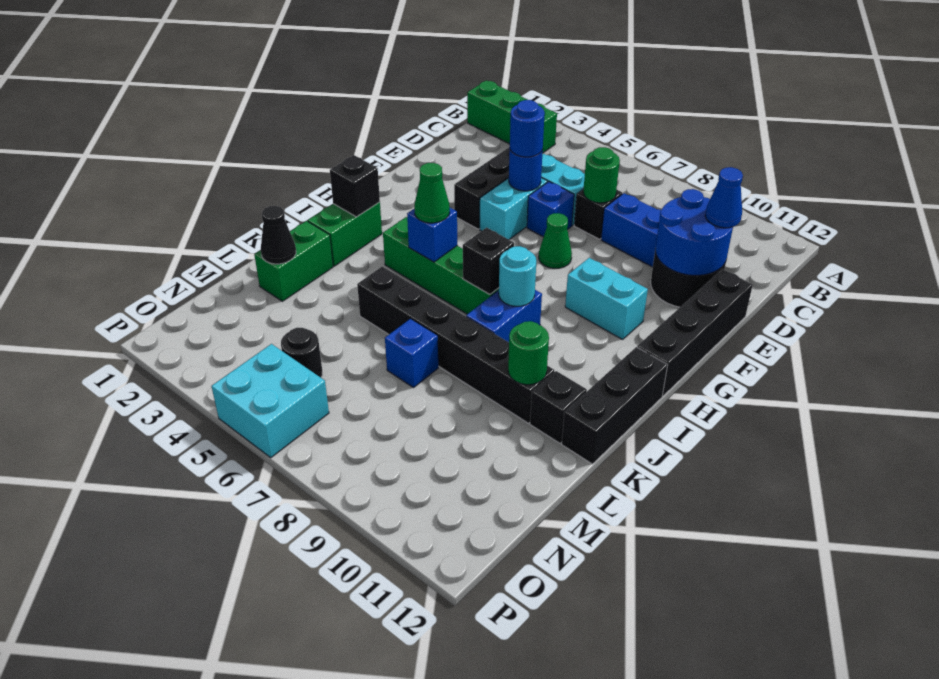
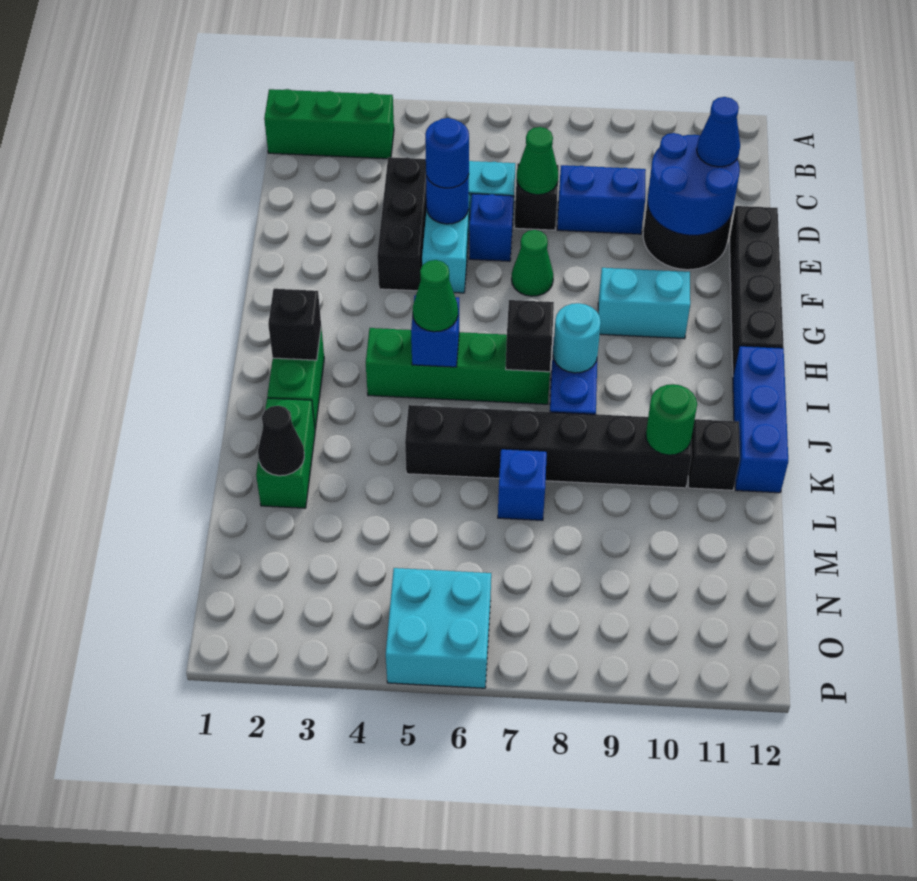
green round brick D7 level 2 -> green cone D7 level 2
black brick I12:K12 level 1 -> blue brick I12:K12 level 1
black round brick N5 level 1 -> none

